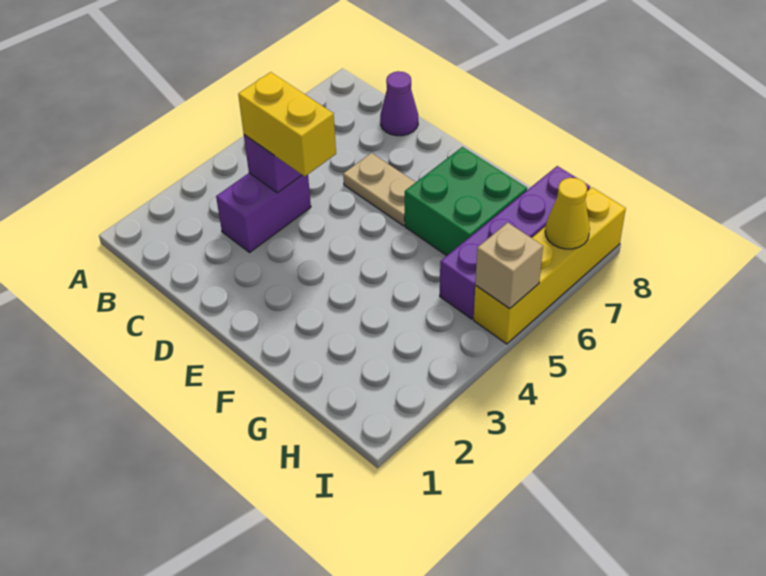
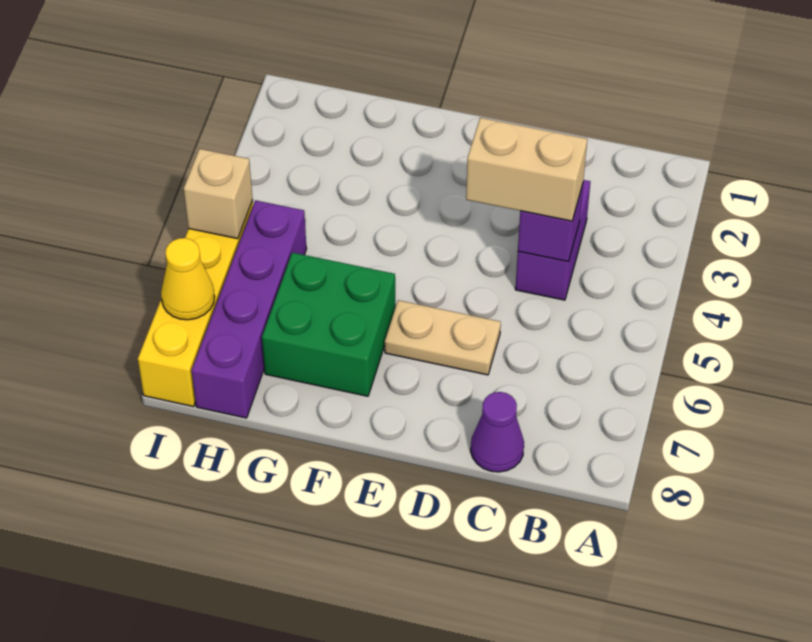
yellow brick C4:D4 level 3 -> tan brick C4:D4 level 3

